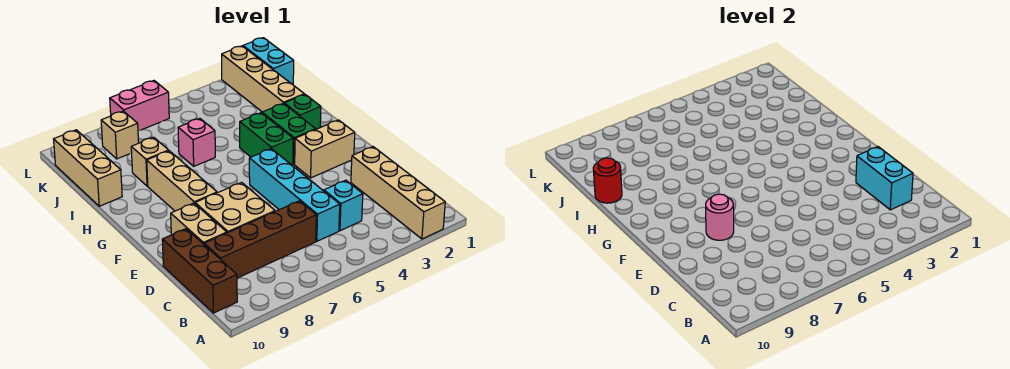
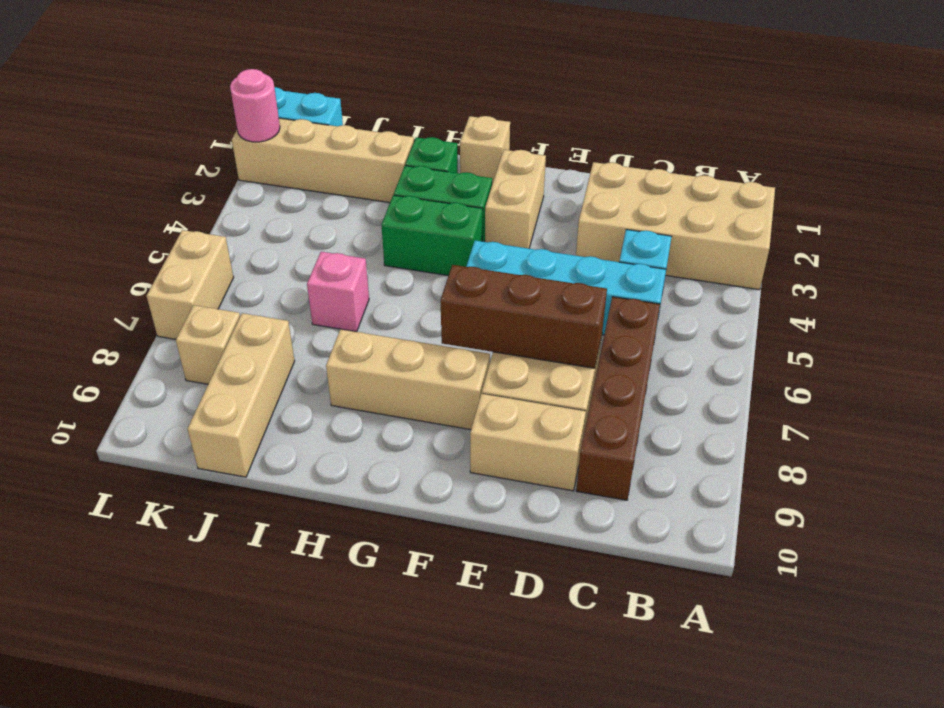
tan brick A2:D2 level 1 -> tan brick A2:D3 level 1
brown brick B10:D10 level 1 -> brown brick D7:F7 level 2
cyan brick C2:D2 level 2 -> none
pink round brick E8 level 2 -> pink round brick L2 level 2
tan brick I8 level 1 -> tan brick G1 level 1
tan brick I10:K10 level 1 -> tan brick J8:J10 level 1
red round brick I10 level 2 -> none
pink brick L6:L7 level 1 -> tan brick L6:L7 level 1

